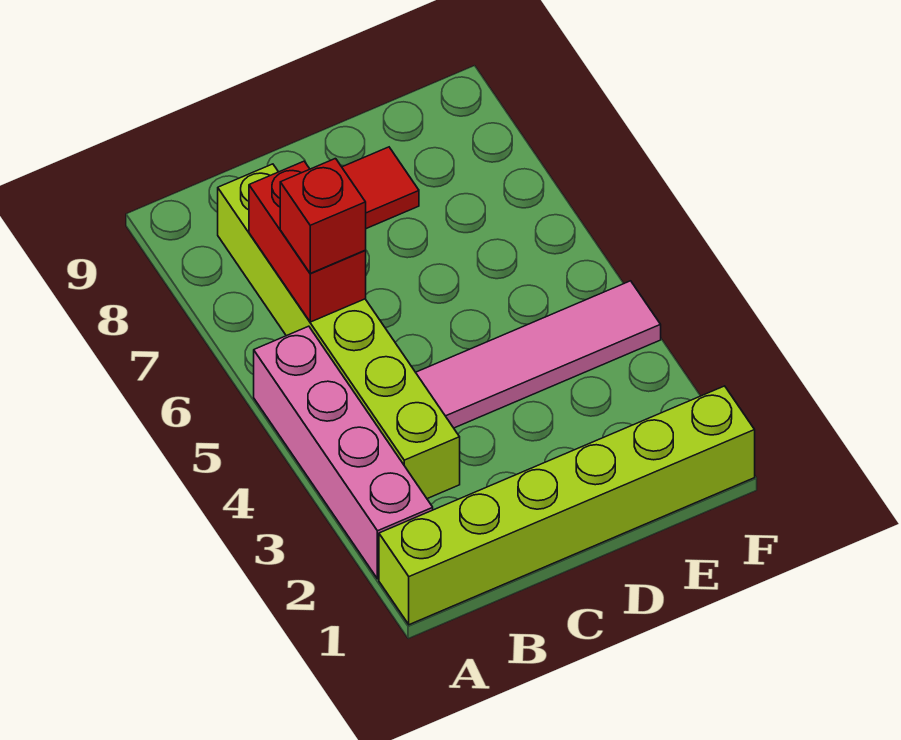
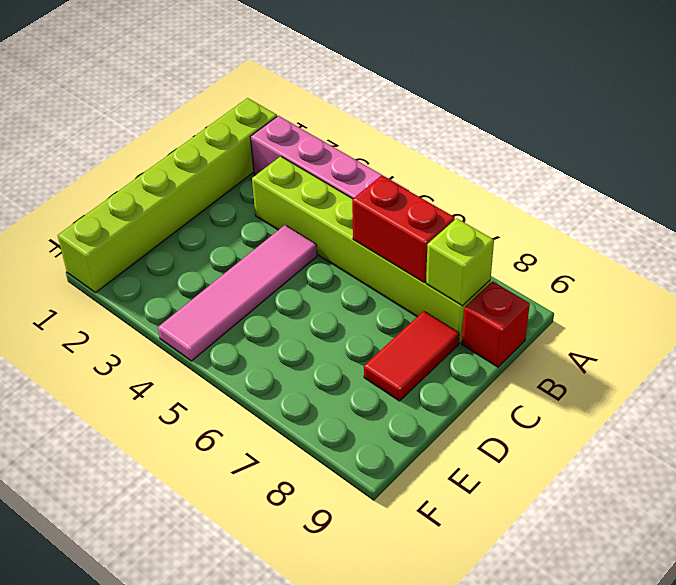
red brick B6 level 3 -> red brick B9 level 1
none -> lime brick B8 level 2

